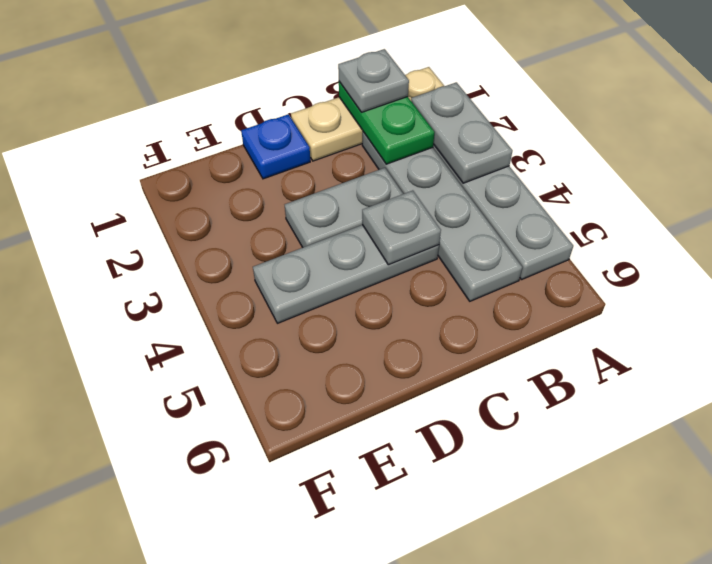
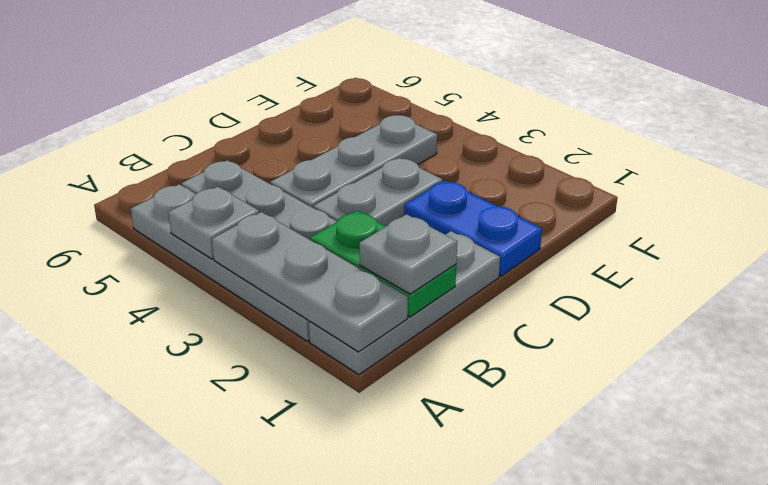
tan plate A1:C1 level 1 -> grey plate A1:C1 level 1
grey plate A2:A3 level 2 -> grey plate A1:A3 level 2
grey plate C4 level 2 -> grey plate A4 level 2
blue plate D1 level 1 -> blue plate D1:D2 level 1

